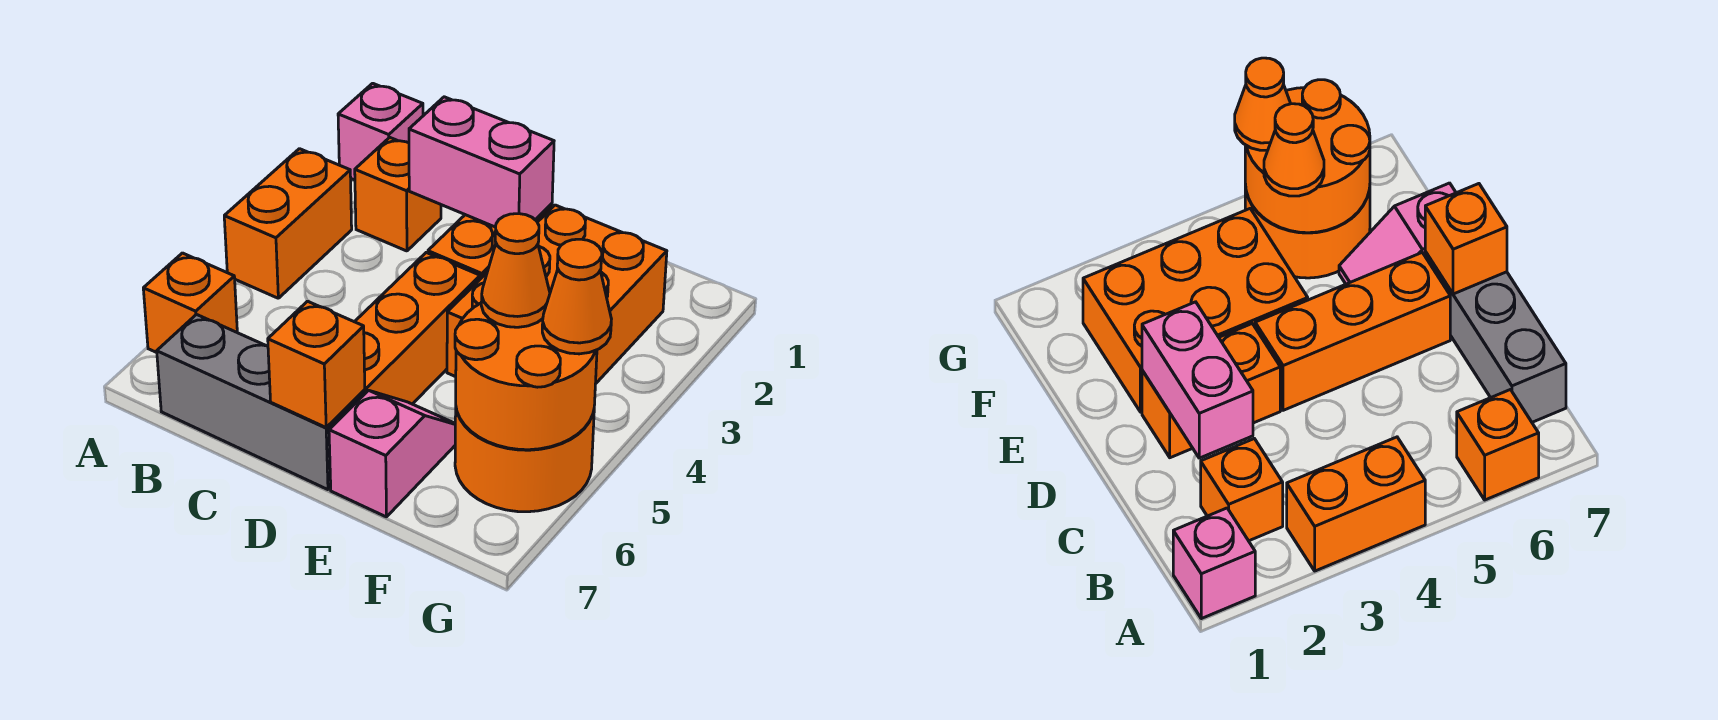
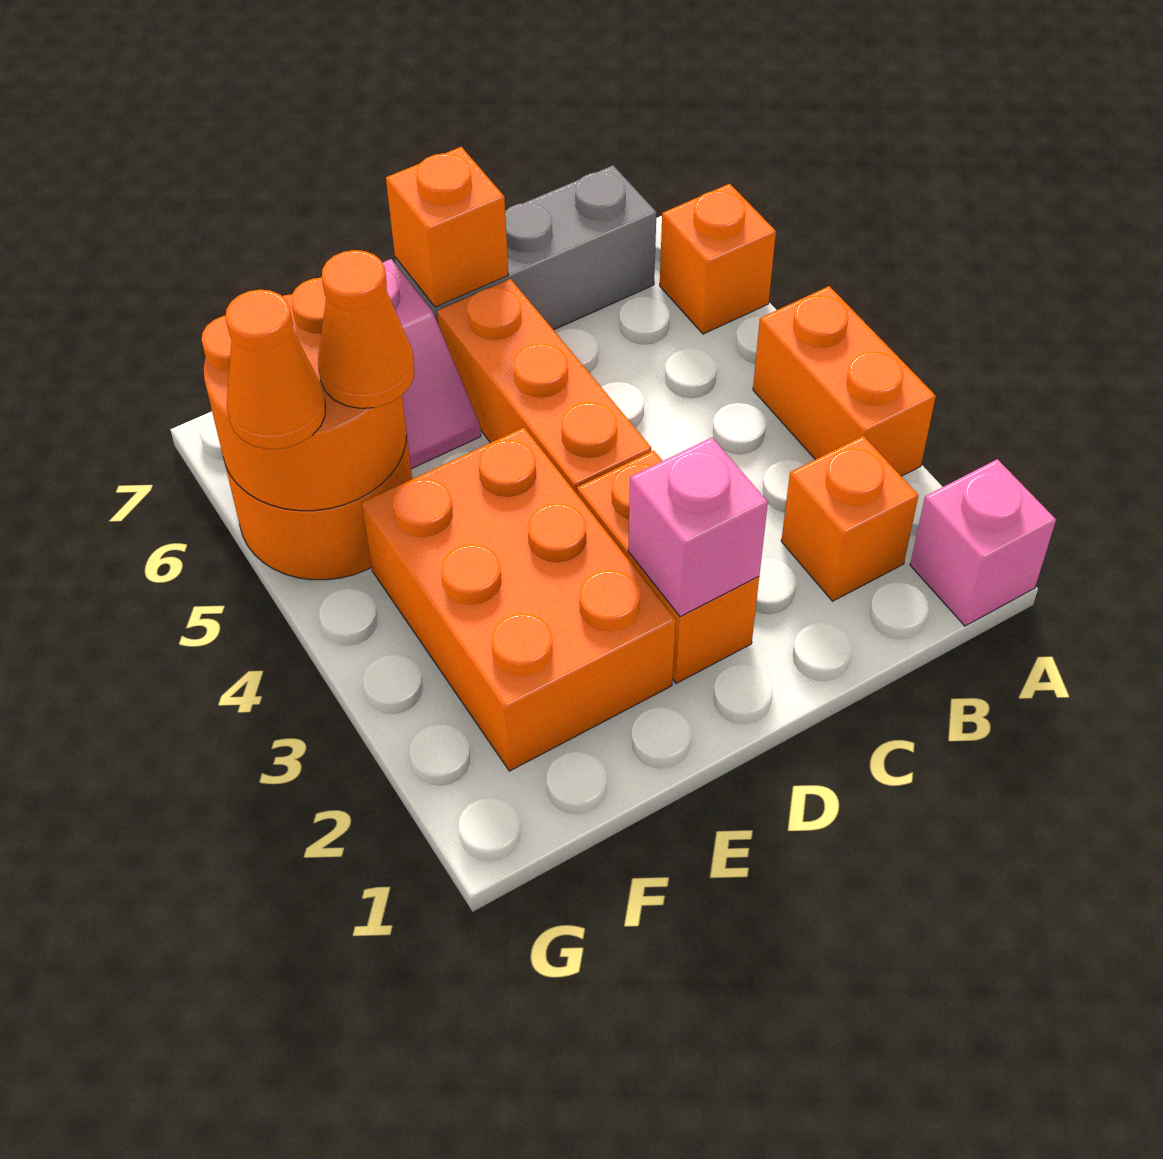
pink brick C2:D2 level 2 -> pink brick D2 level 2

